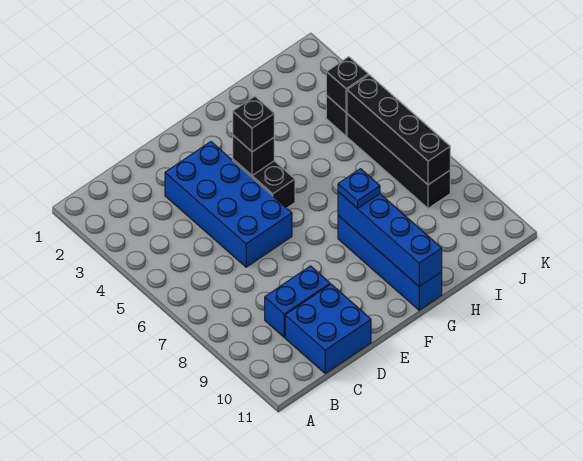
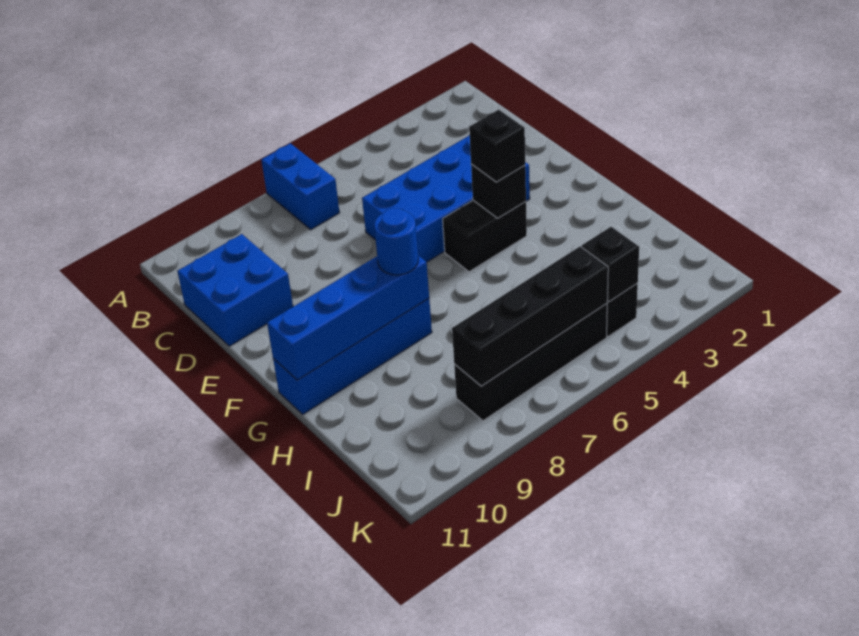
blue brick C9:D9 level 1 -> blue brick A7:B7 level 1
blue plate G8 level 3 -> blue round brick G8 level 3

